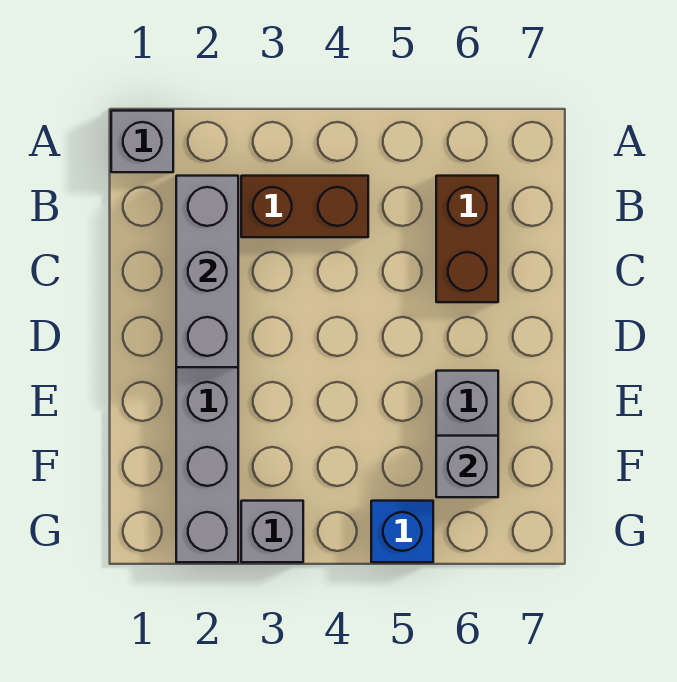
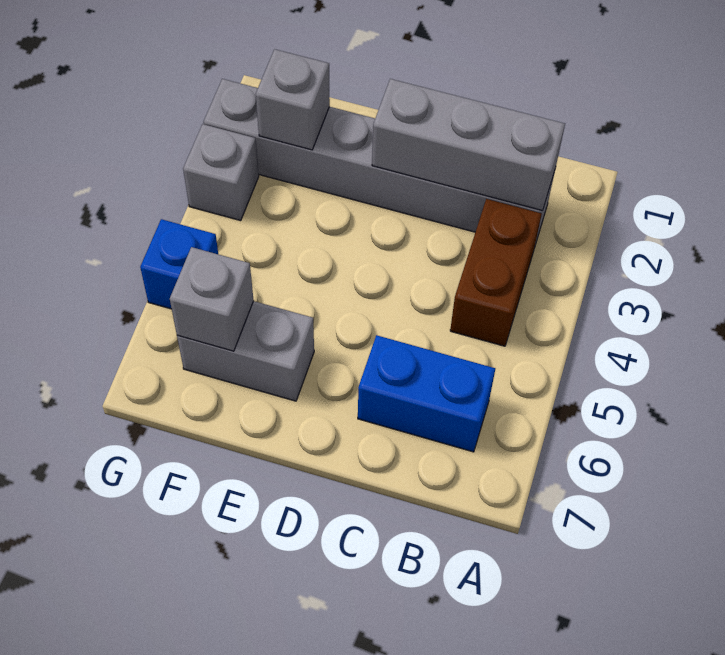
grey brick A1 level 1 -> grey brick F2 level 2
brown brick B6:C6 level 1 -> blue brick B6:C6 level 1

